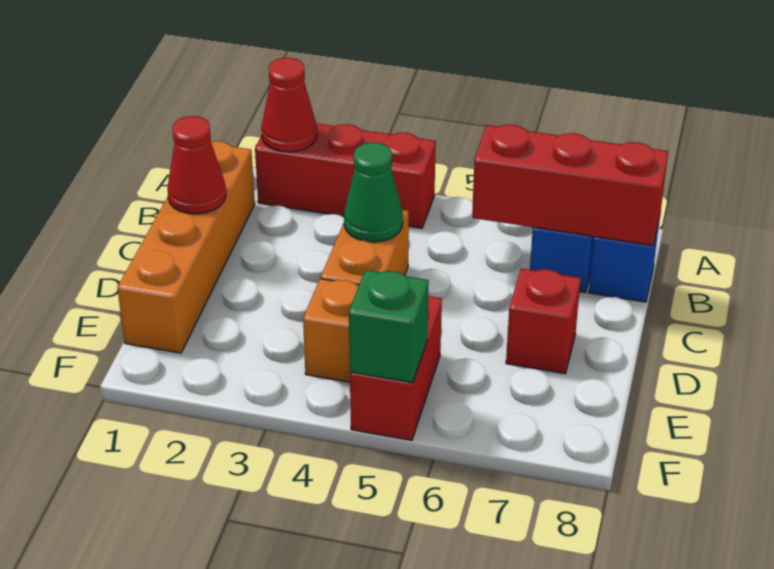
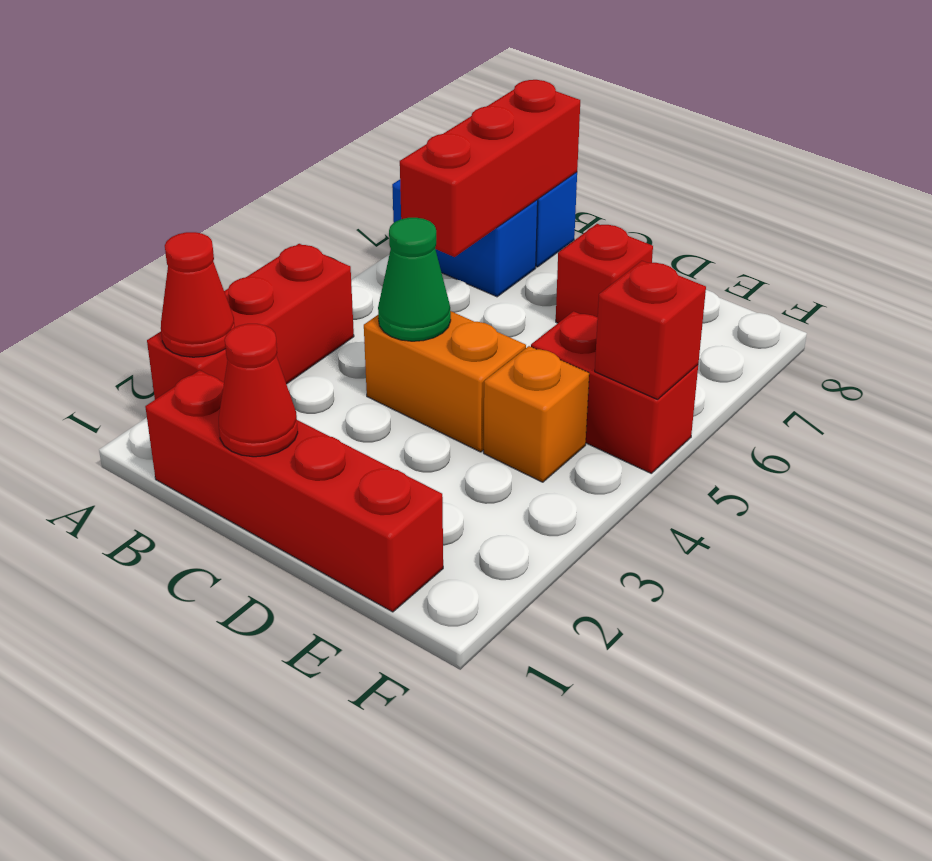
orange brick B1:E1 level 1 -> red brick B1:E1 level 1
green brick F5 level 2 -> red brick F5 level 2

